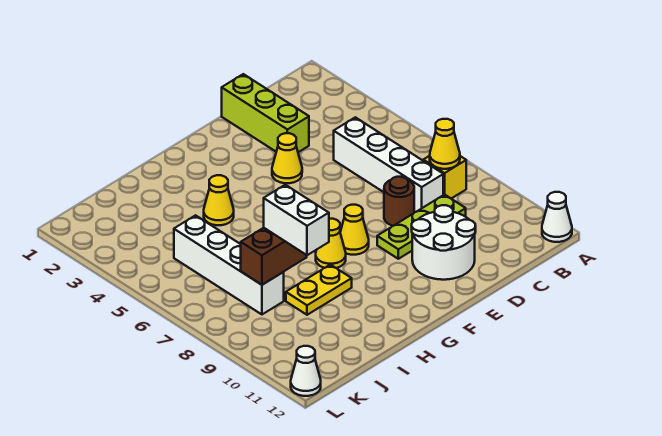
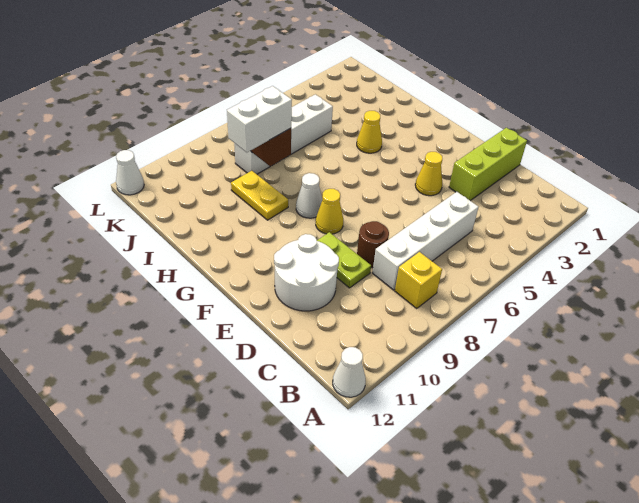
yellow cone B8 level 2 -> none
lime plate C9:E9 level 1 -> lime plate D9:E9 level 1
yellow cone G8 level 1 -> white cone G8 level 1

